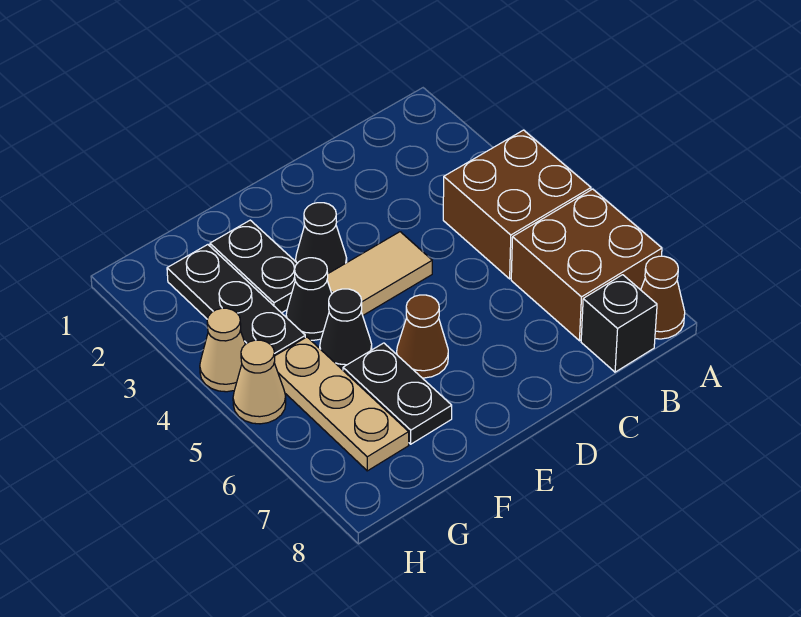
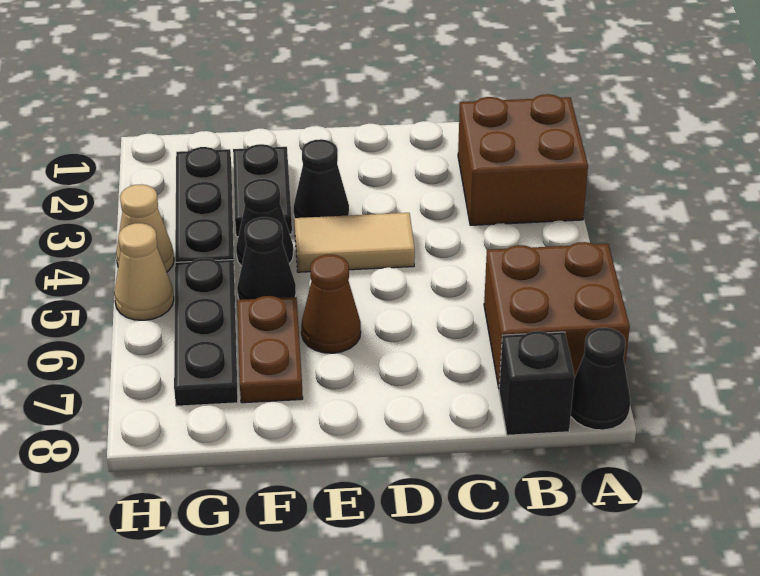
brown brick A4:B5 level 1 -> brown brick A2:B3 level 1
brown cone A8 level 1 -> black cone A8 level 1
black plate F6:F7 level 1 -> brown plate F6:F7 level 1
tan plate G5:G7 level 1 -> black plate G5:G7 level 1

